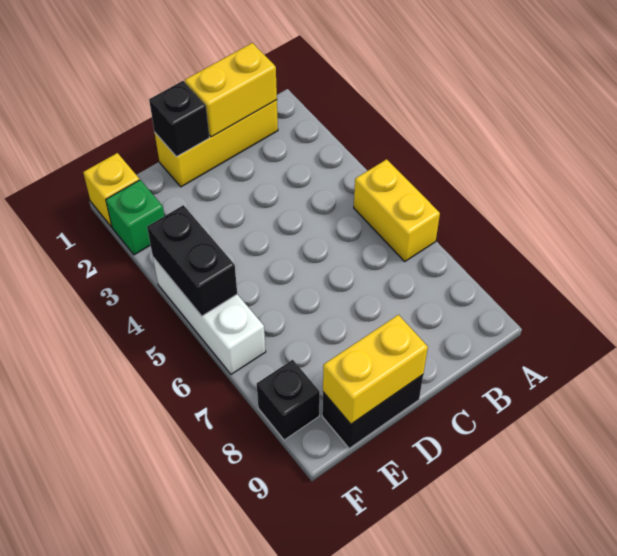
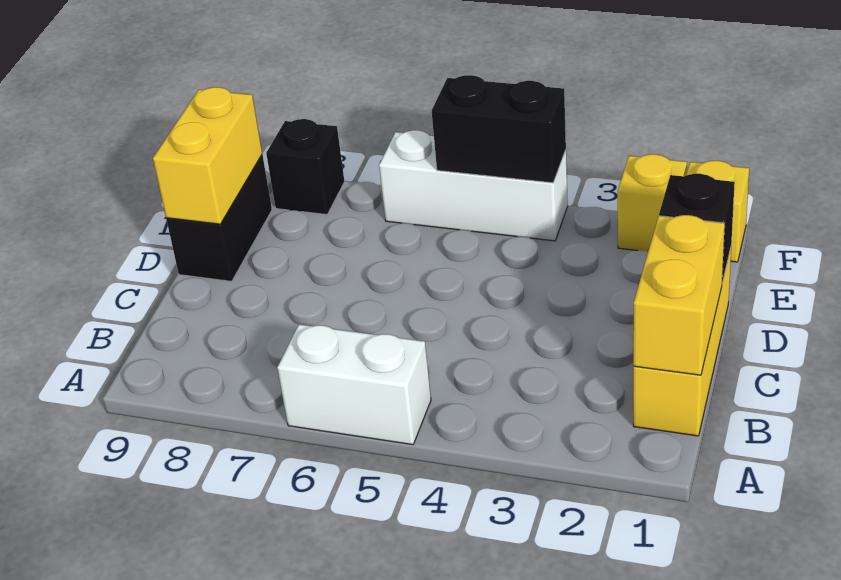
yellow brick A5:A6 level 1 -> white brick A5:A6 level 1
green brick F2 level 1 -> yellow brick F2 level 1

